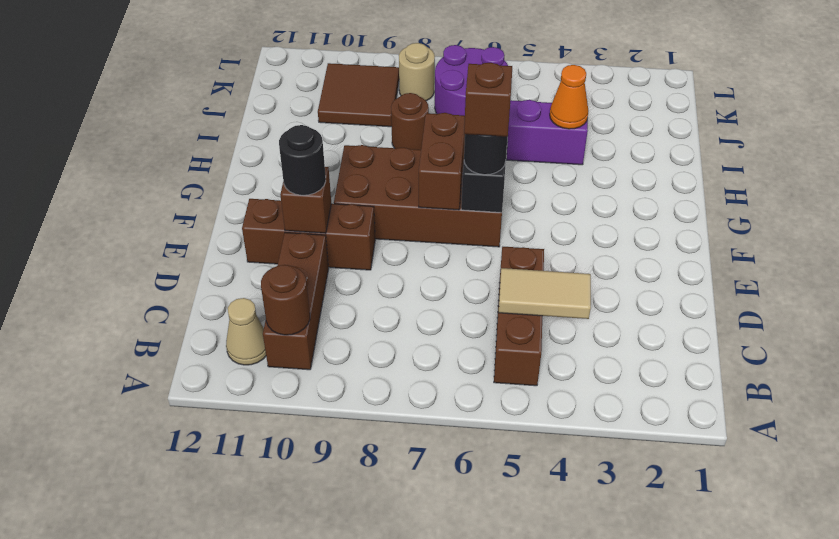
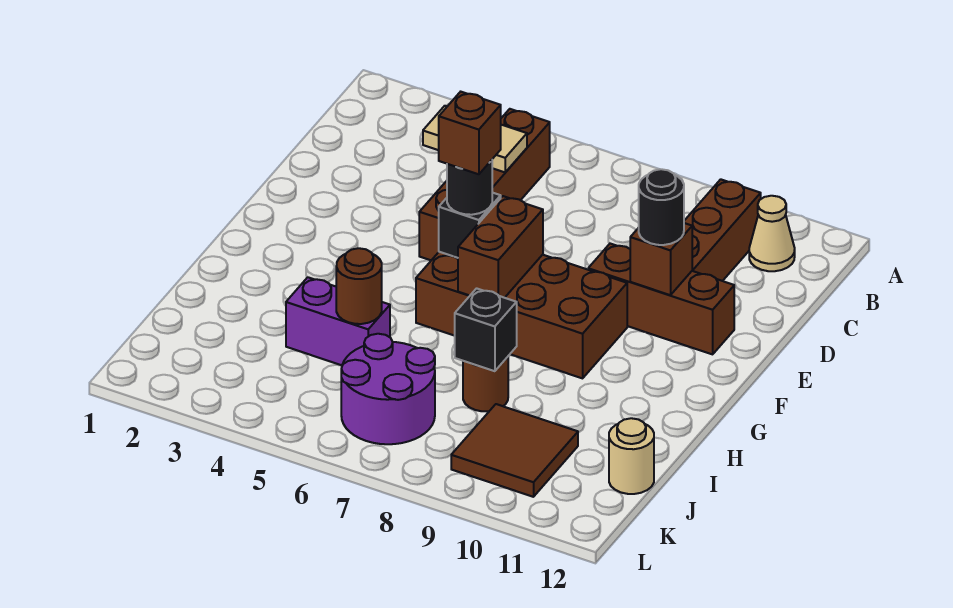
brown brick B5:D5 level 1 -> brown brick B5:E5 level 1
brown round brick B10 level 2 -> brown round brick I5 level 2
orange cone I4 level 2 -> none
none -> black brick I8 level 2
tan round brick K8 level 1 -> tan round brick J12 level 1

